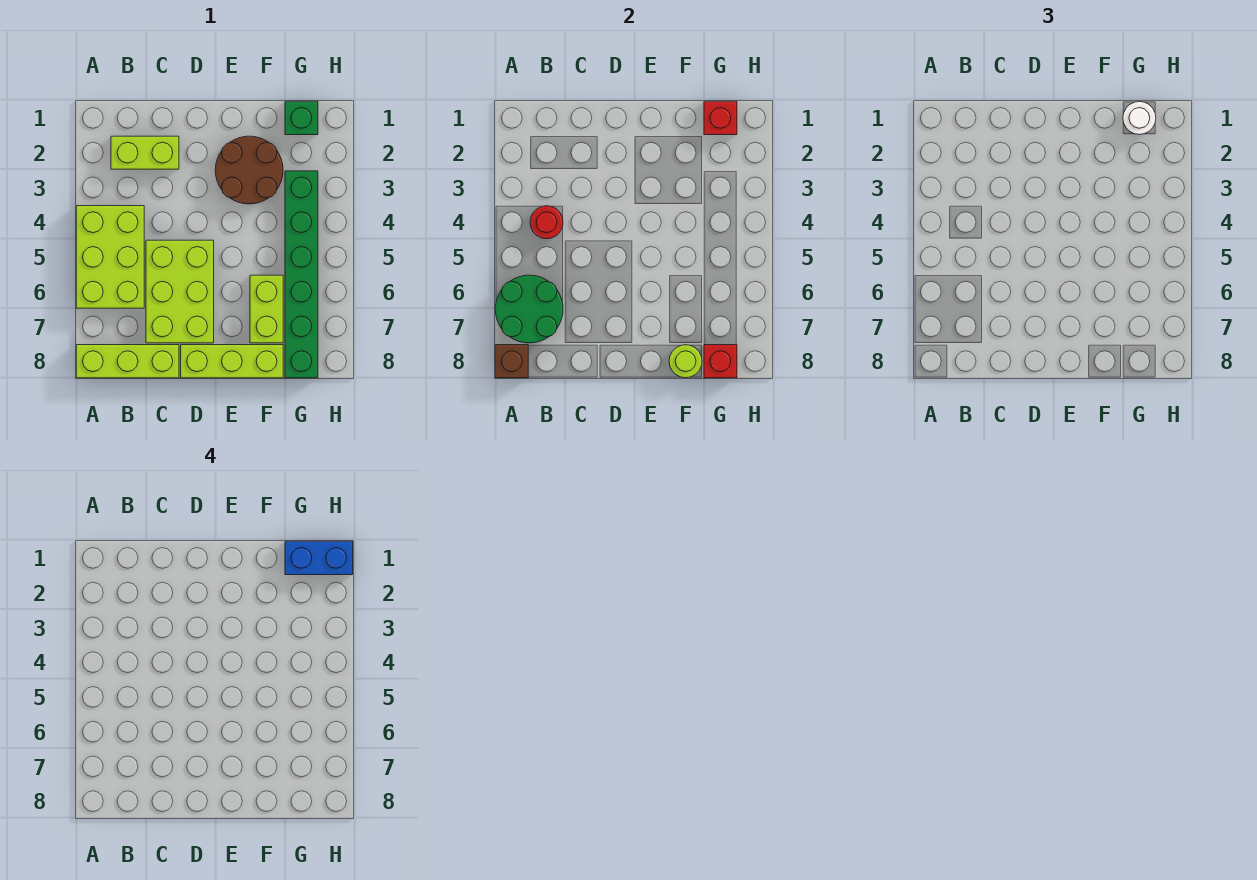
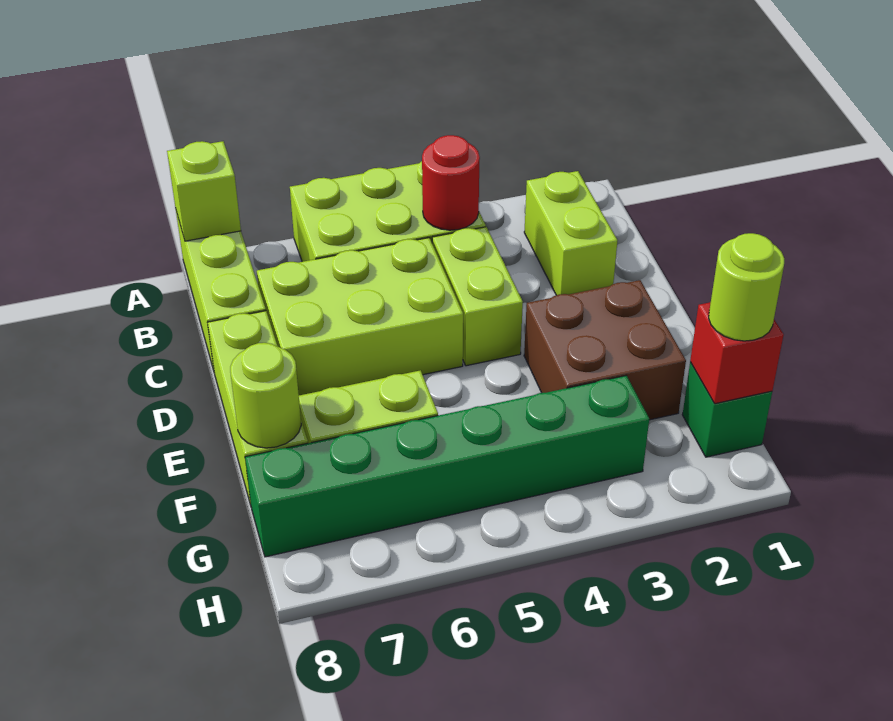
green round brick A6:B7 level 2 -> none
brown brick A8 level 2 -> lime brick A8 level 2
none -> lime brick C4:D4 level 1
brown round brick E2:F3 level 1 -> brown brick E2:F3 level 1
white round brick G1 level 3 -> lime round brick G1 level 3
blue brick G1:H1 level 4 -> none
red brick G8 level 2 -> none

